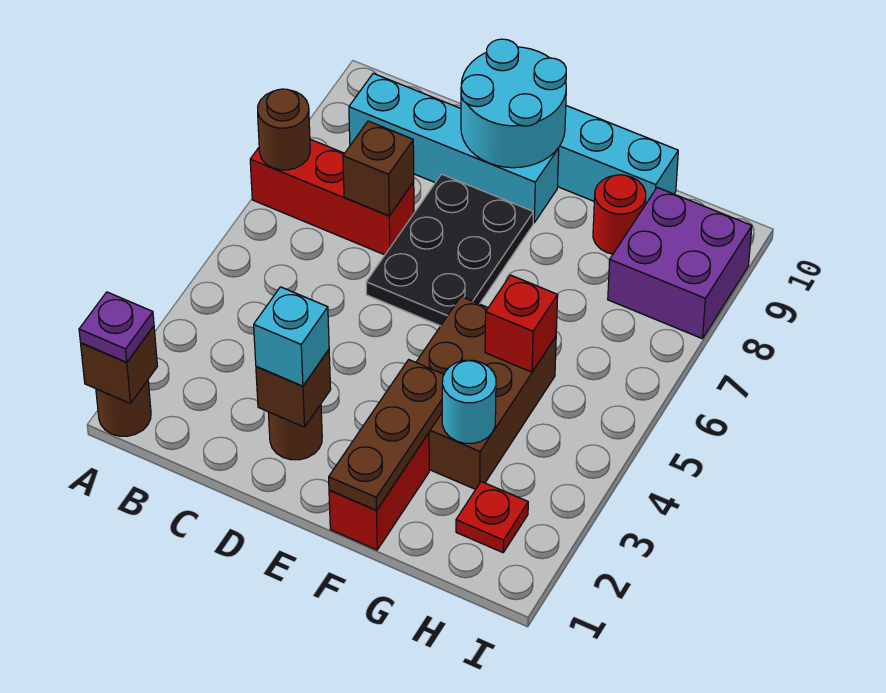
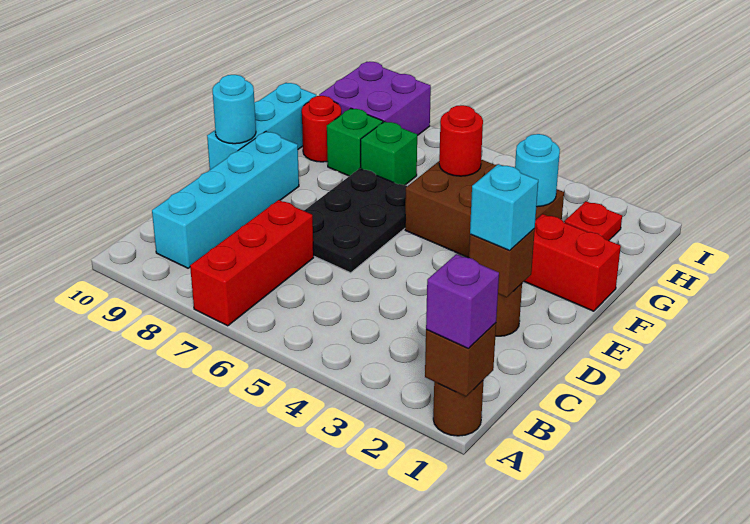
purple plate A1 level 3 -> purple brick A1 level 3
brown round brick A7 level 2 -> none
brown brick C7 level 2 -> none
black plate D6:E8 level 1 -> black plate D6:F7 level 1
cyan round brick D9:E10 level 2 -> cyan round brick E10 level 2
brown plate F1:F3 level 2 -> none
red brick G5 level 2 -> red round brick G5 level 2
none -> green brick G7 level 1
none -> green brick G8 level 1

